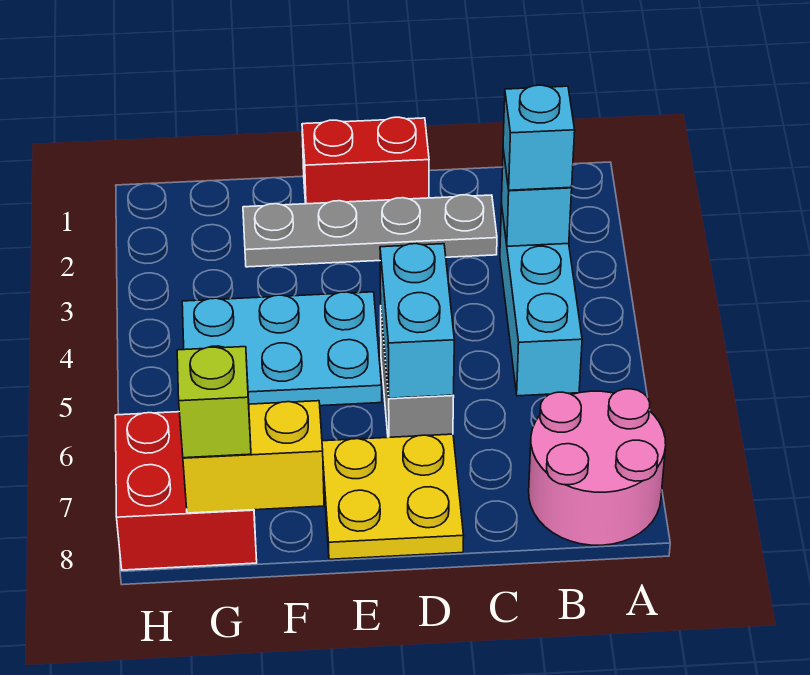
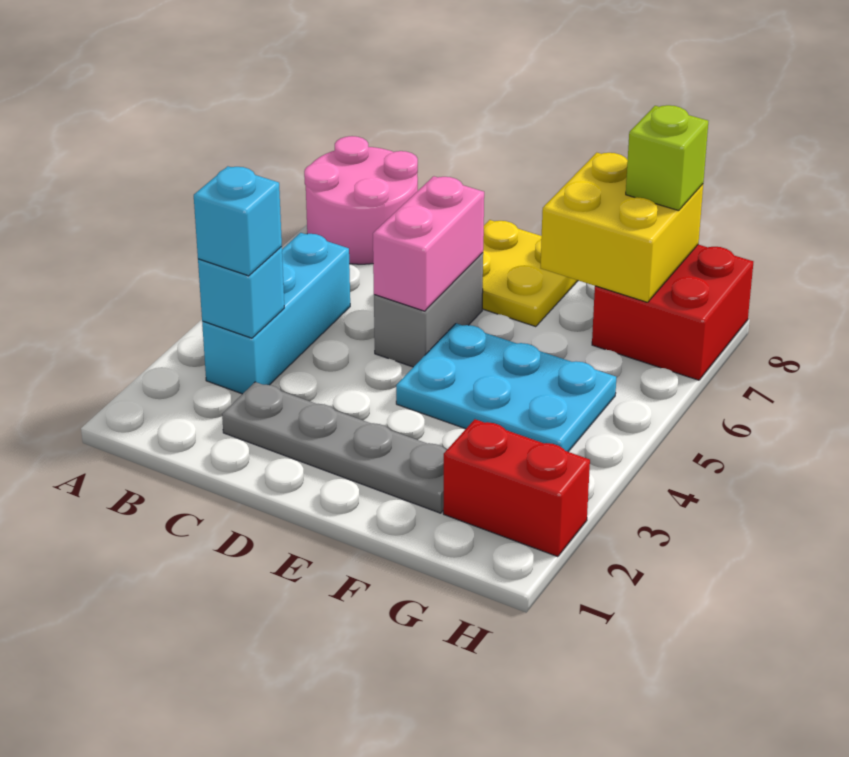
red brick D1:E1 level 1 -> red brick G2:H2 level 1
cyan brick D5:D6 level 2 -> pink brick D5:D6 level 2
yellow brick F8:G8 level 2 -> yellow brick F7:G8 level 2

